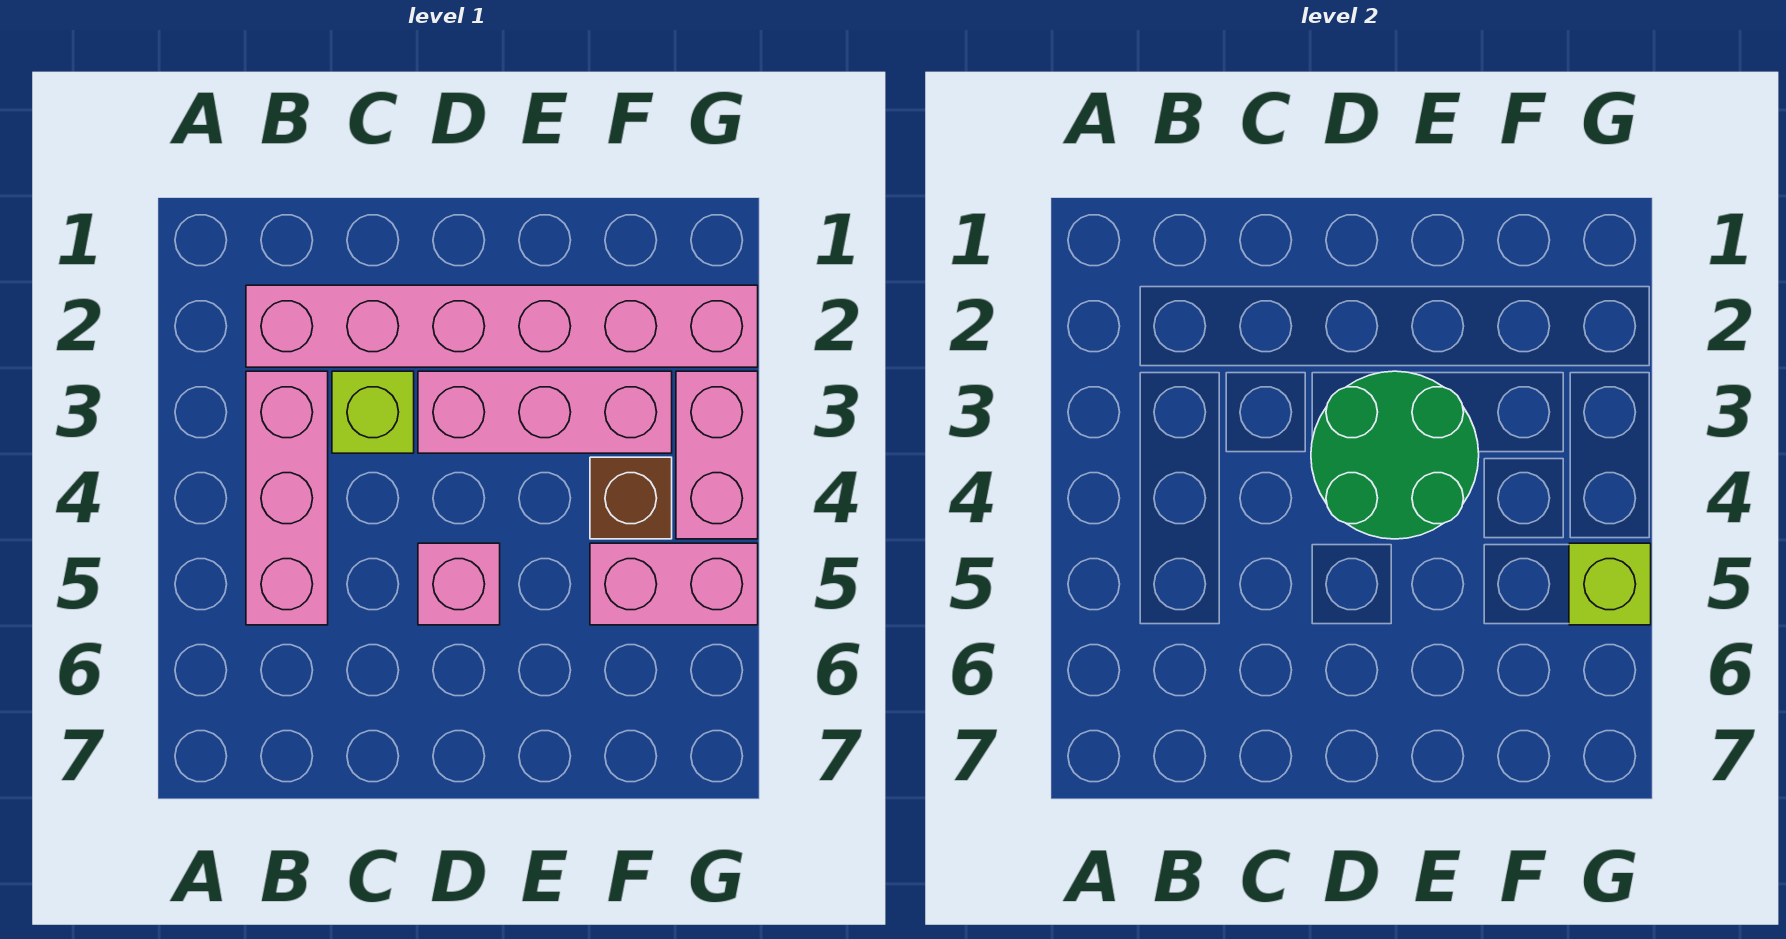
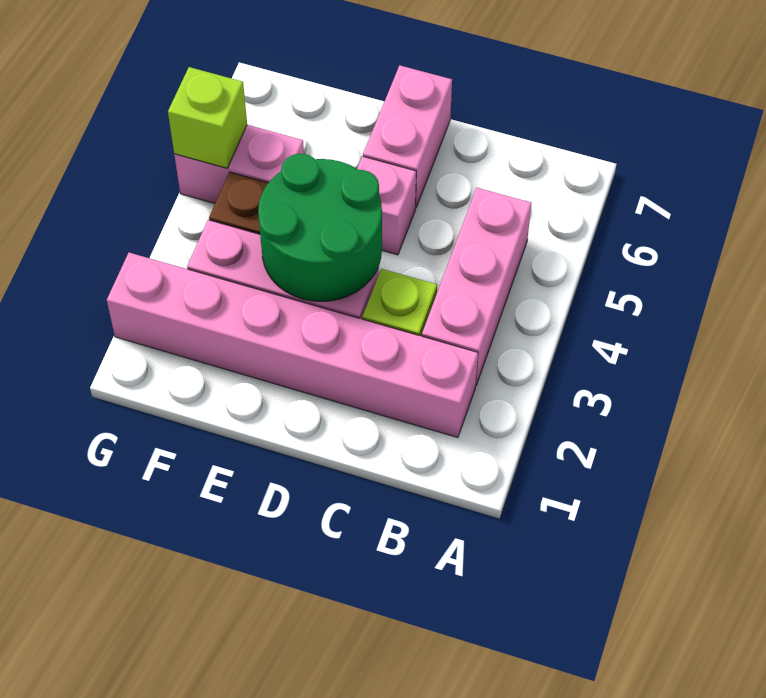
pink brick G3:G4 level 1 -> pink brick D6:D7 level 1

